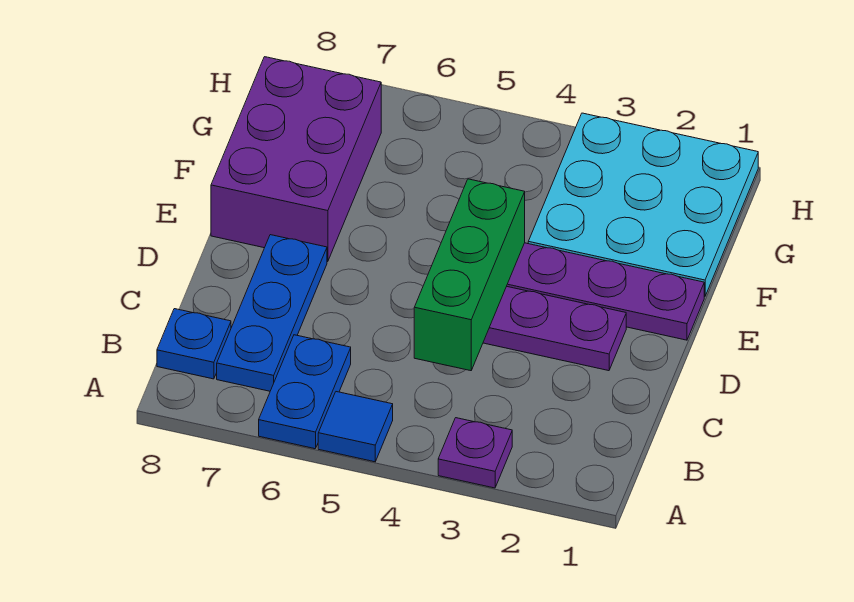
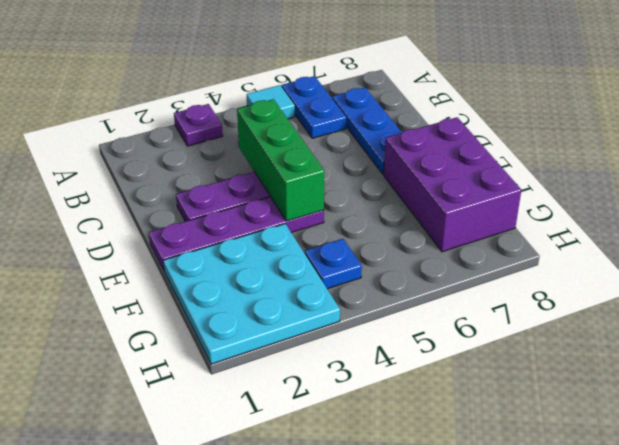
blue tile A5 level 1 -> cyan tile A5 level 1
blue plate B8 level 1 -> blue plate G4 level 1

